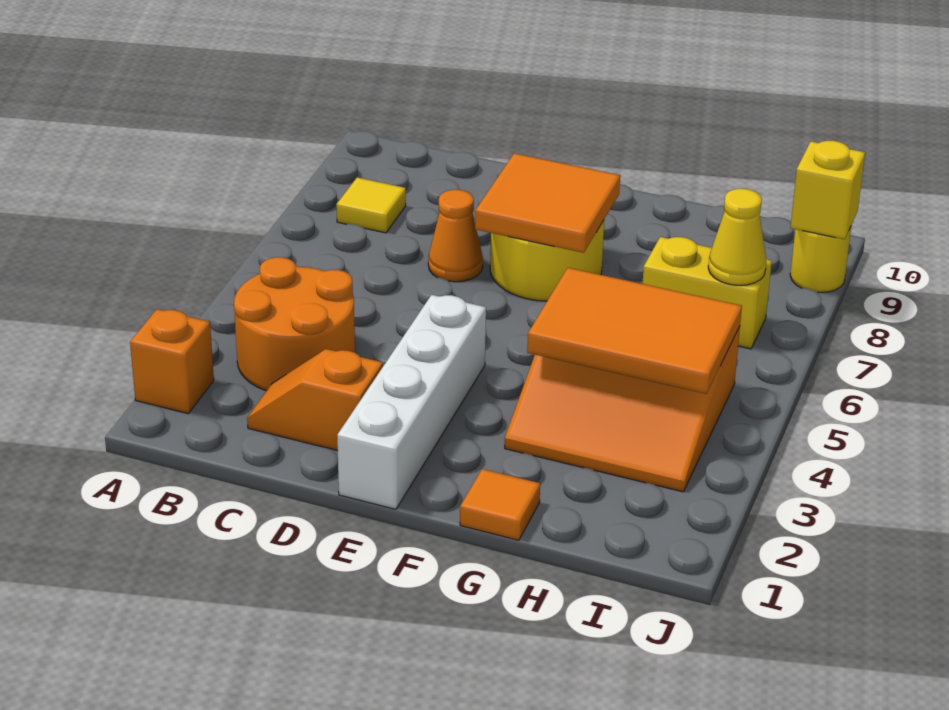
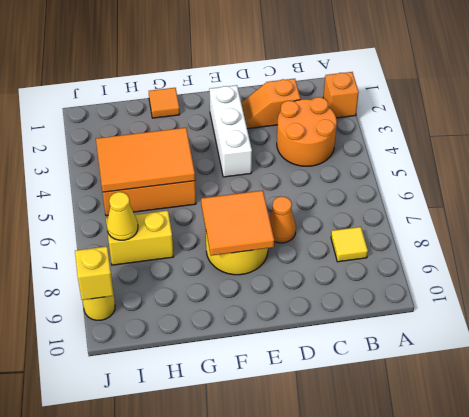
orange slope C2:D2 level 1 top D -> orange slope C2:D2 level 1 top C
white brick E1:E4 level 1 -> white brick E2:E4 level 1

